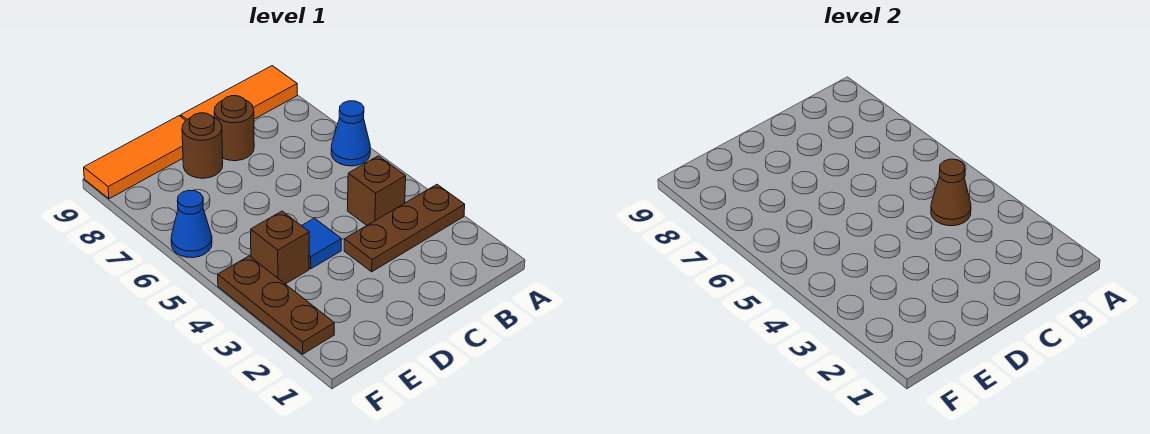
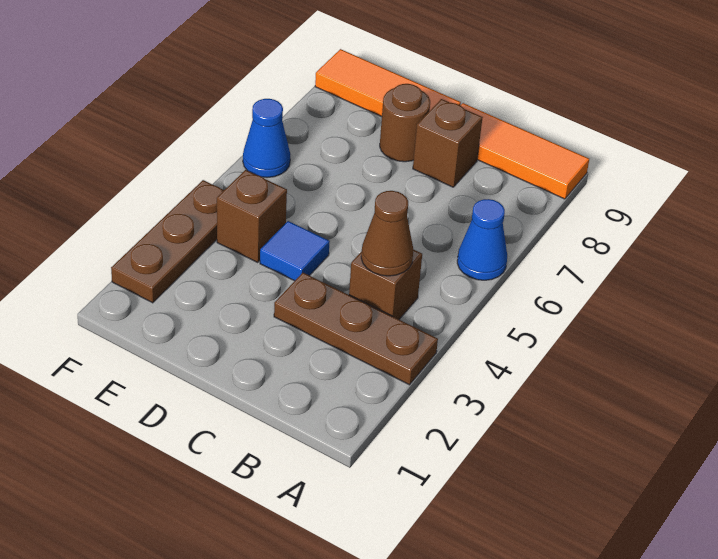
brown round brick C8 level 1 -> brown brick C8 level 1

